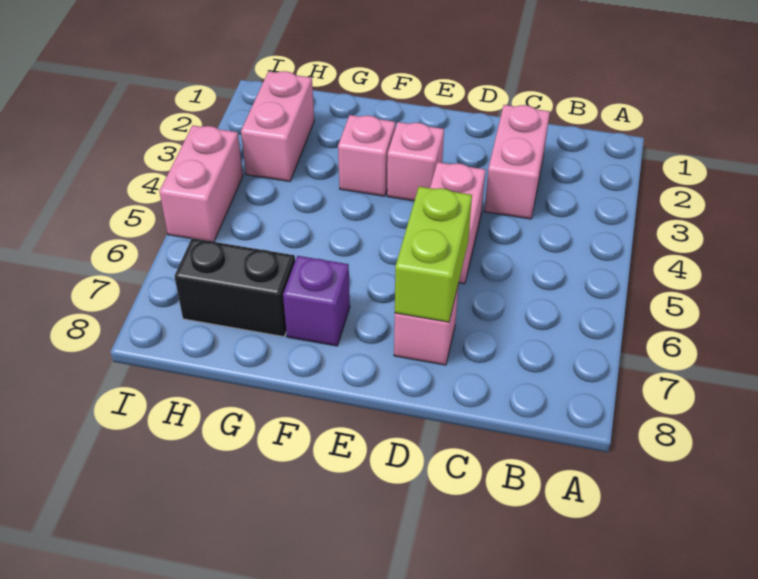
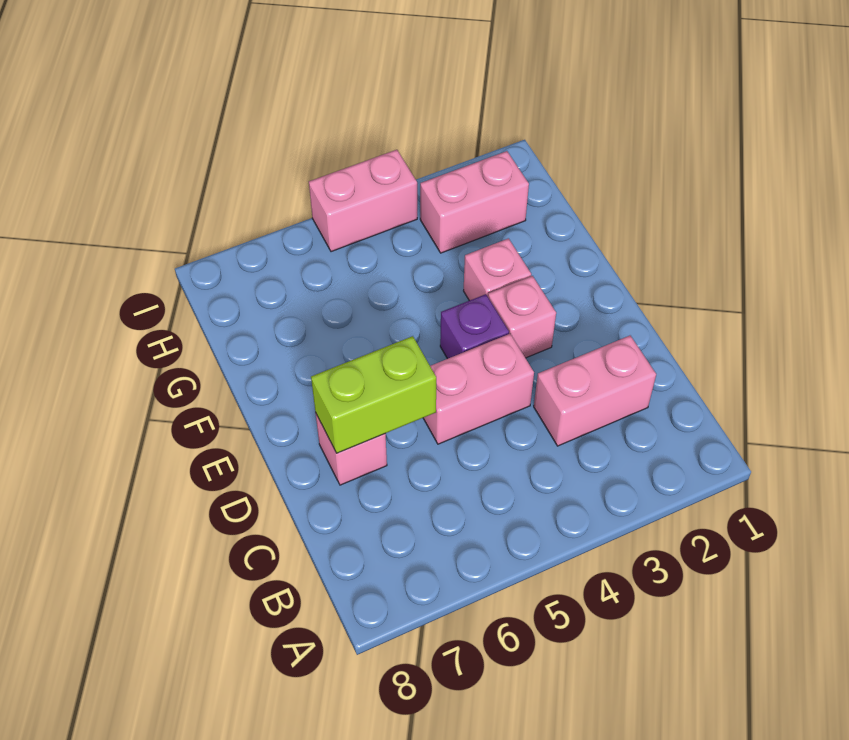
purple brick F7 level 1 -> purple brick E4 level 1
black brick G7:H7 level 1 -> none

